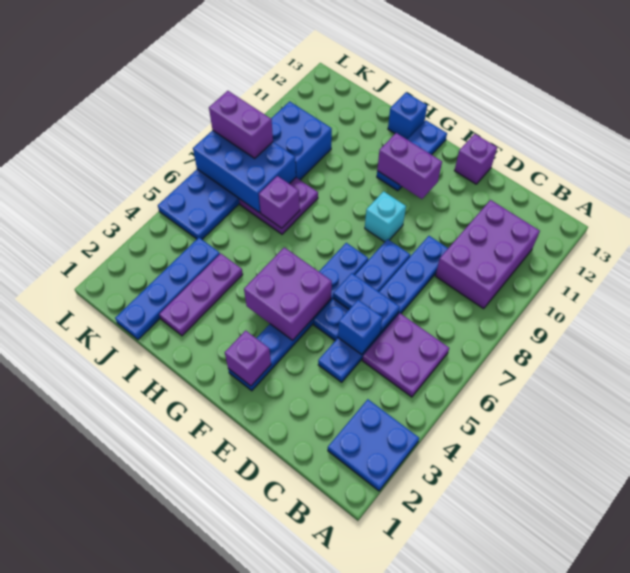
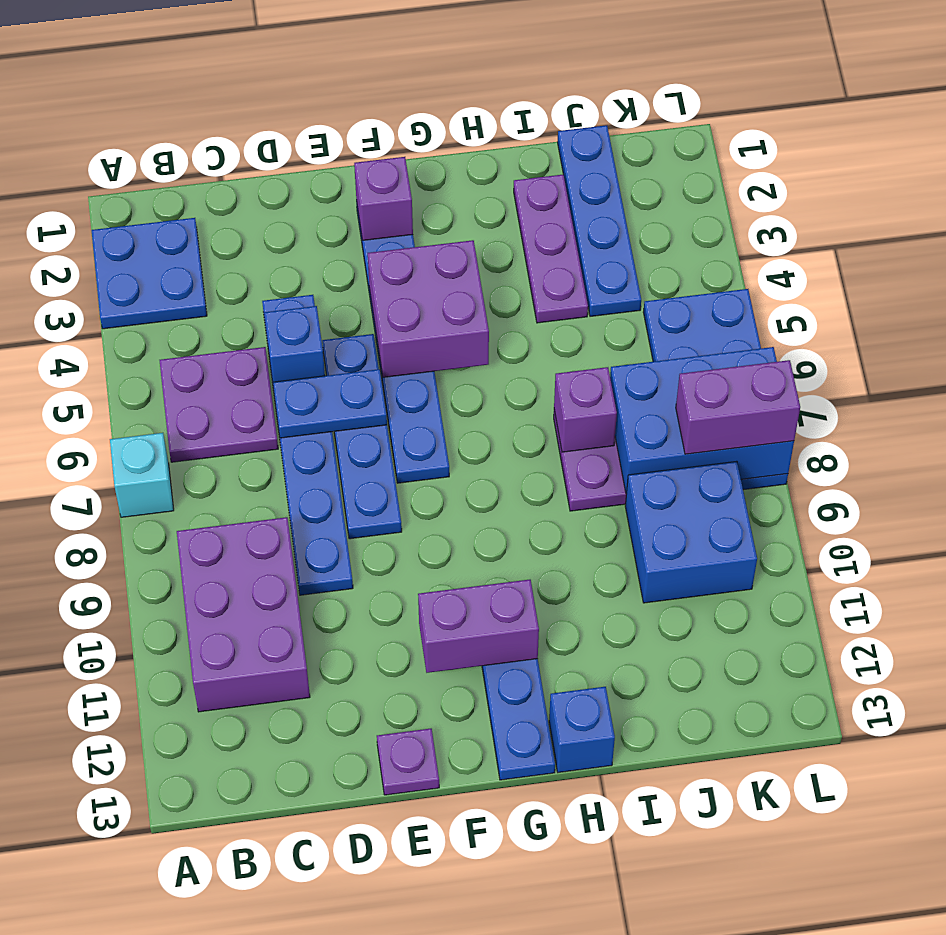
purple brick E13 level 1 -> purple plate E13 level 1
cyan brick F9 level 1 -> cyan brick A7 level 1

